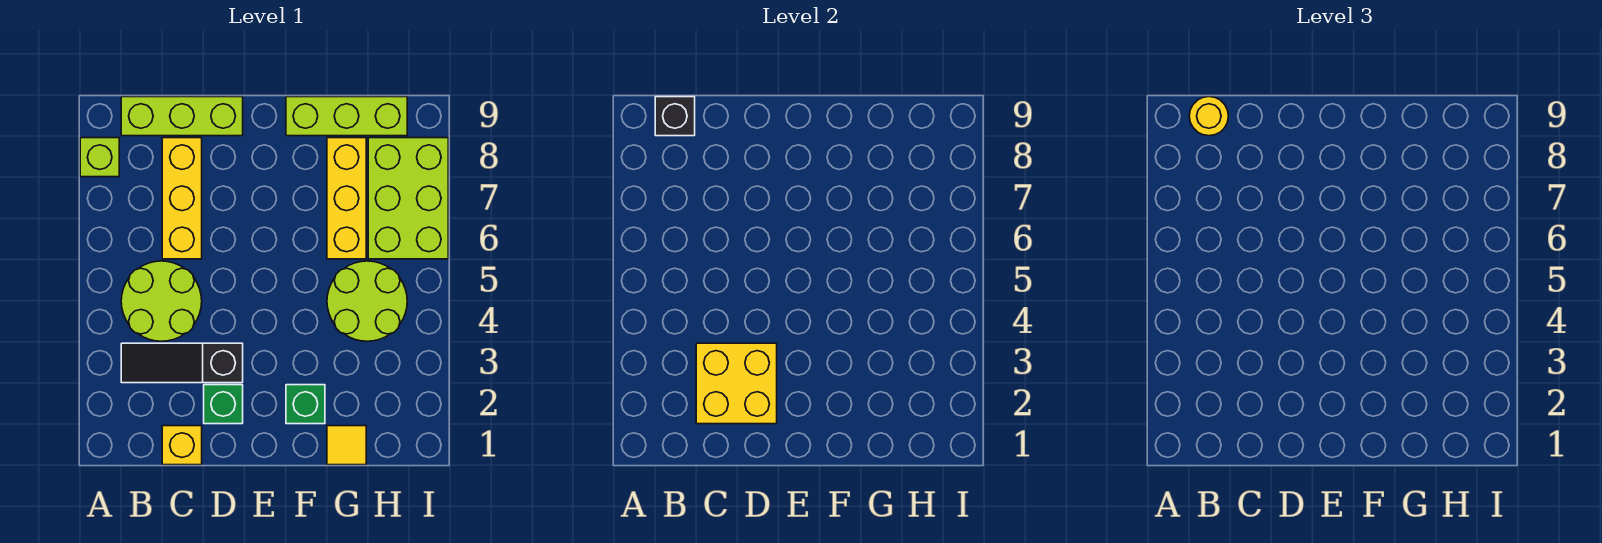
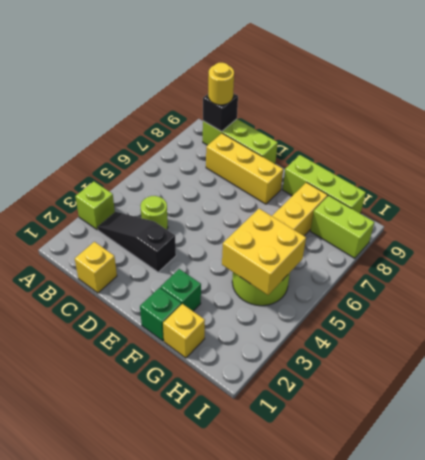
lime brick A8 level 1 -> lime brick A3 level 1
lime round brick B4:C5 level 1 -> lime round brick C4 level 1
yellow brick C2:D3 level 2 -> yellow brick G4:H5 level 2
yellow brick C6:C8 level 1 -> yellow brick C8:E8 level 1
green brick D2 level 1 -> green brick F1 level 1
yellow tile G1 level 1 -> yellow brick G1 level 1
lime brick H6:I8 level 1 -> lime brick H8:I8 level 1

